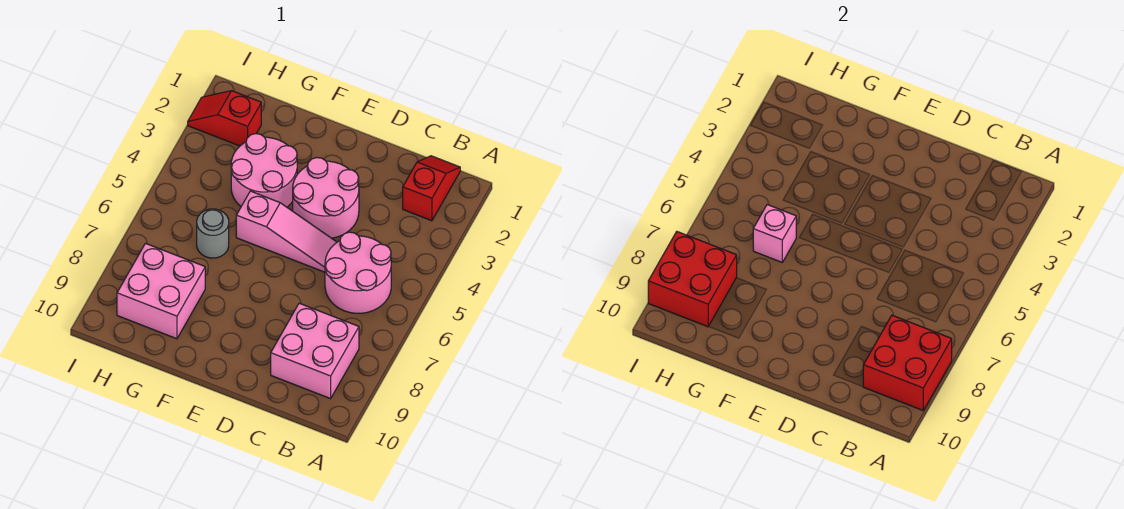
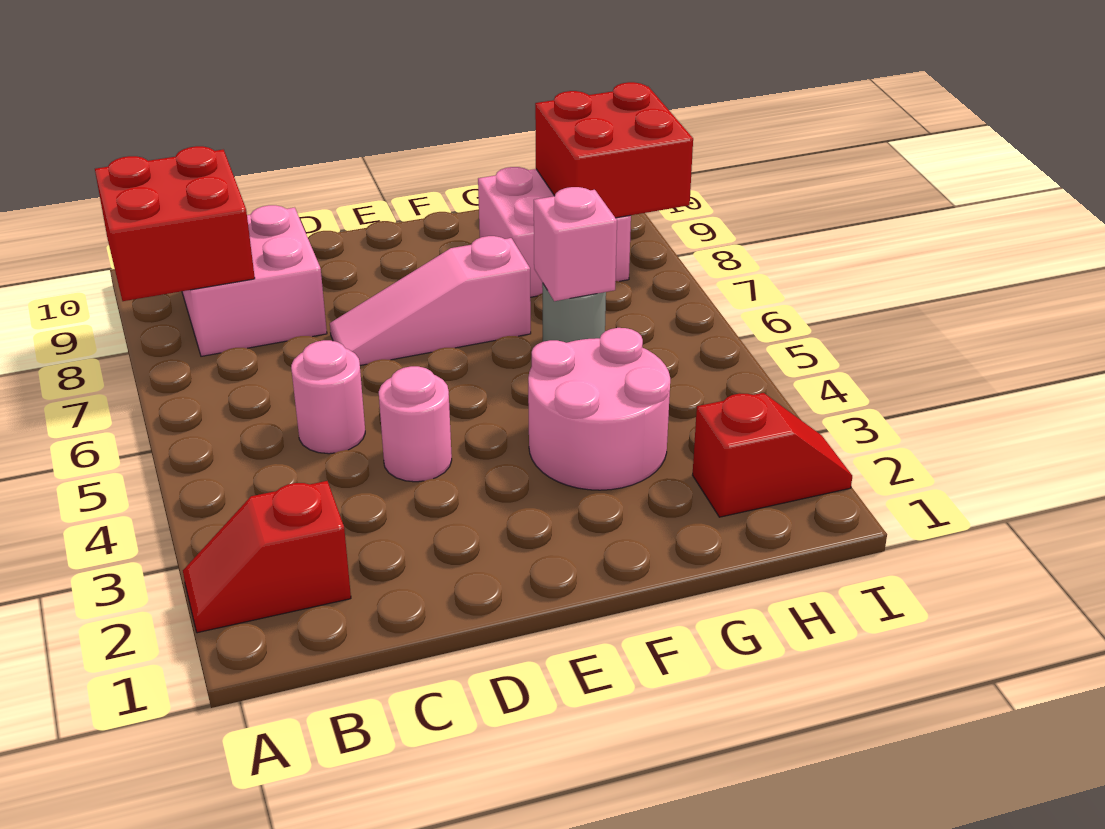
red slope B1:B2 level 1 top 2 -> red slope A2:B2 level 1 top B
pink round brick B5:C6 level 1 -> pink round brick C5 level 1
pink round brick D3:E4 level 1 -> pink round brick D4 level 1
pink slope D5:F5 level 1 top F -> pink slope D7:F7 level 1 top F

